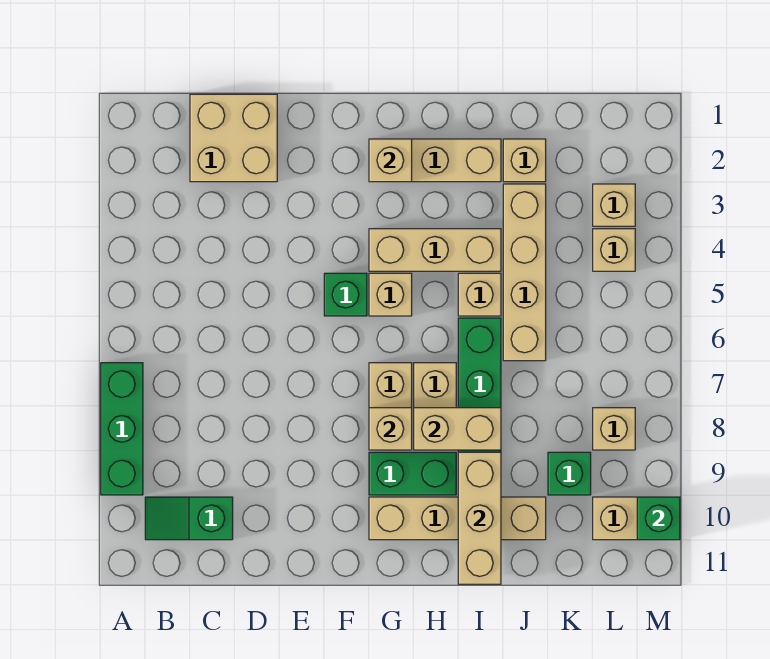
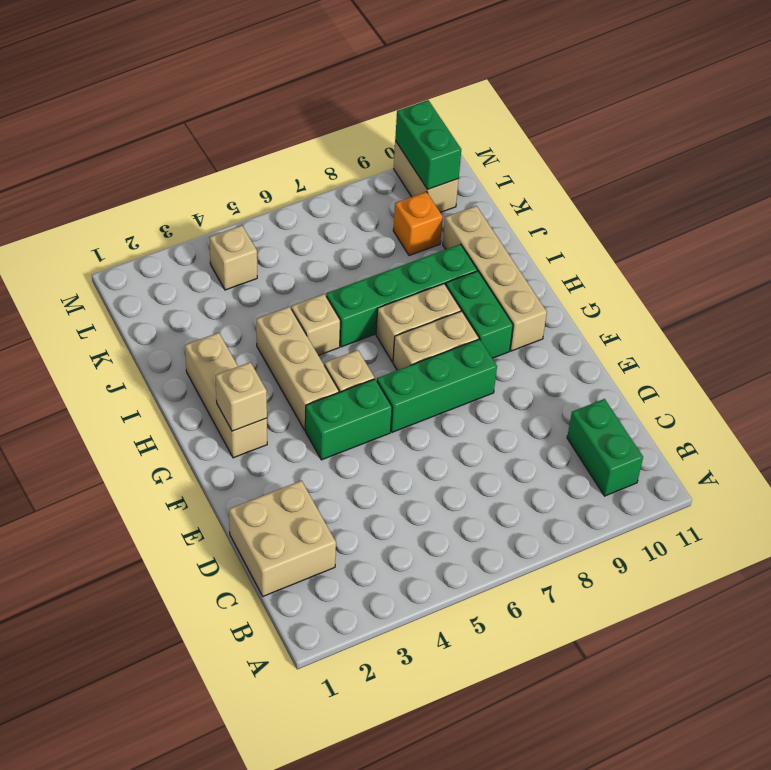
green brick A7:A9 level 1 -> green brick F6:F8 level 1
green slope B10:C10 level 1 top C -> green brick B10:C10 level 1
green brick F5 level 1 -> green brick F4:F5 level 1
tan brick G8 level 2 -> none
tan brick H8:I8 level 2 -> none
tan brick I9:I11 level 2 -> none
tan brick J2 level 1 -> none
tan brick J3:J6 level 1 -> none
green brick K9 level 1 -> orange brick K9 level 1
tan brick L3 level 1 -> none
tan brick L8 level 1 -> none
green brick M10 level 2 -> green brick L10:M10 level 2

